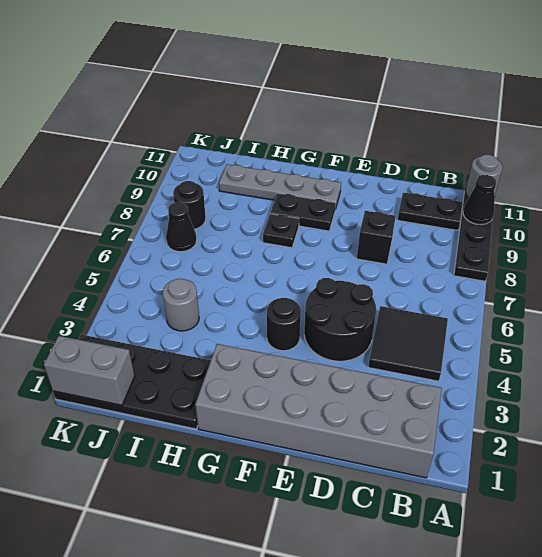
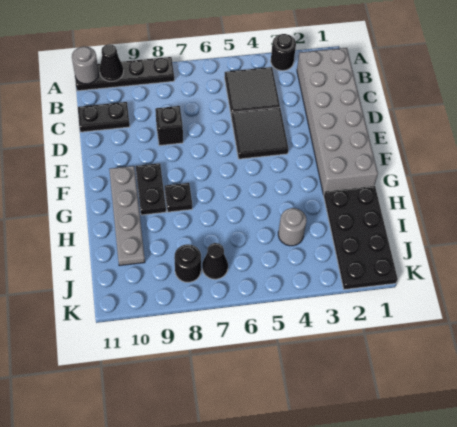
black plate B10:C10 level 1 -> black plate C10:C11 level 1
black round brick D4:E5 level 1 -> black tile D4:E5 level 1
black round brick F4 level 1 -> black round brick A3 level 1
grey brick J1:K1 level 2 -> none

